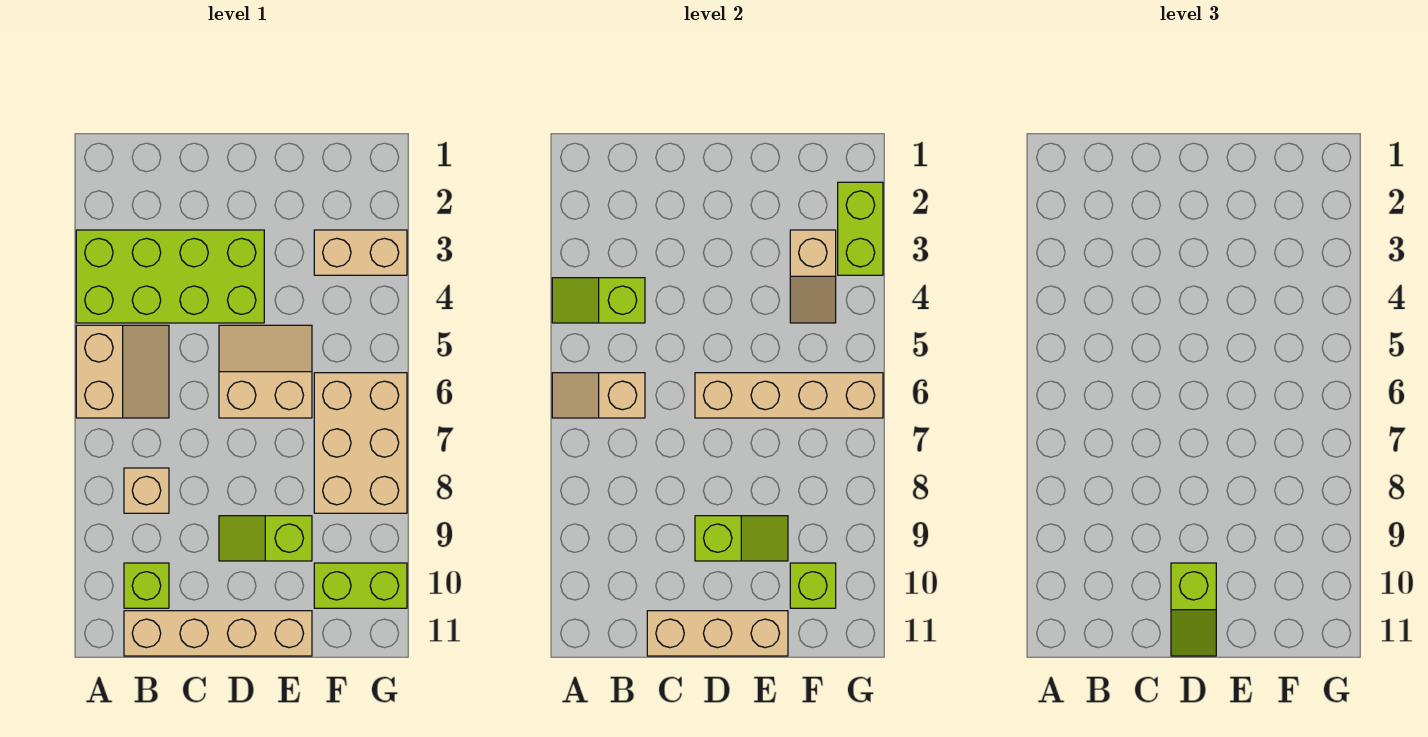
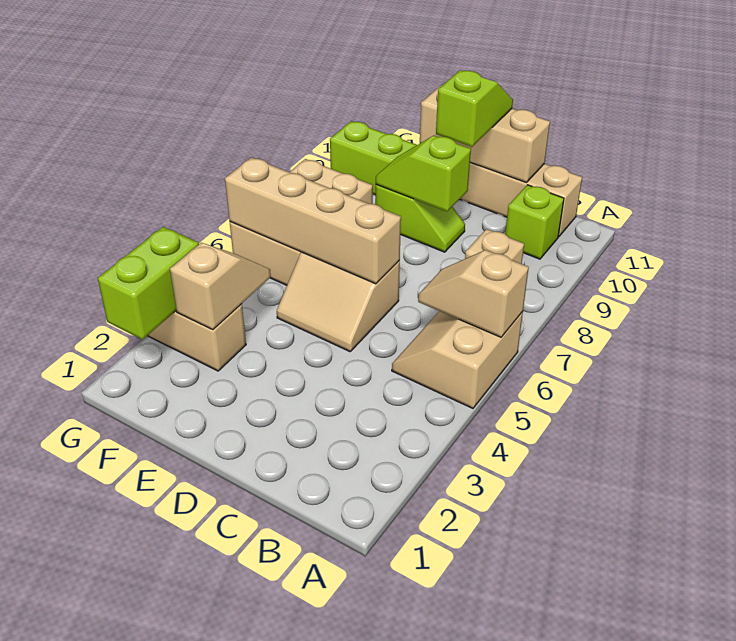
lime brick A3:D4 level 1 -> none
lime slope A4:B4 level 2 top B -> none
tan slope A6:B6 level 2 top B -> tan slope A6:B6 level 2 top A
lime brick F10 level 2 -> none

